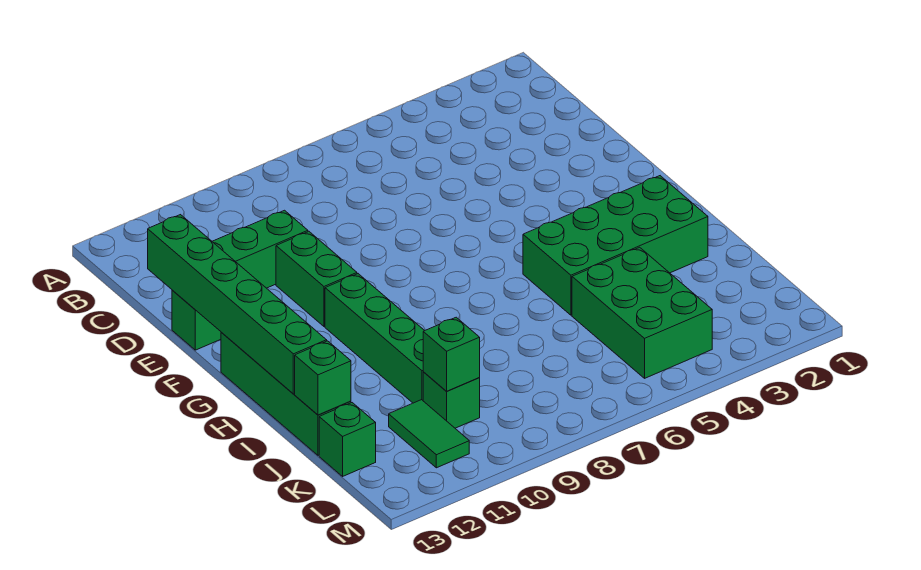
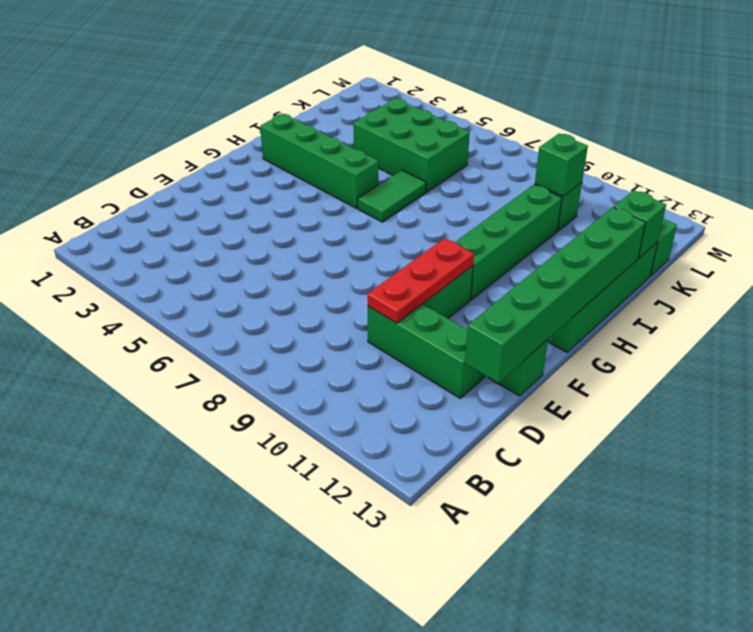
none -> red plate D10:F10 level 2
green brick H2:I5 level 1 -> green brick H2:H5 level 1
green brick J4:L5 level 1 -> green brick J4:K6 level 1
green tile K11:L11 level 1 -> green tile H6:I6 level 1

